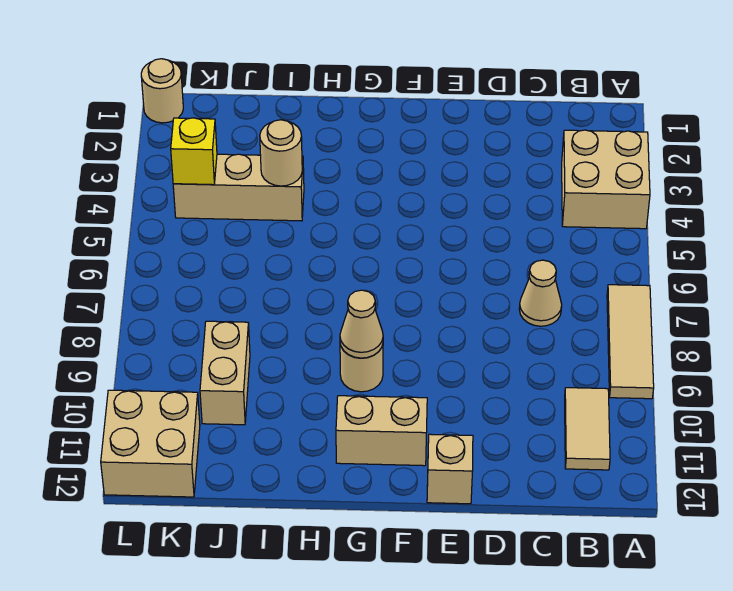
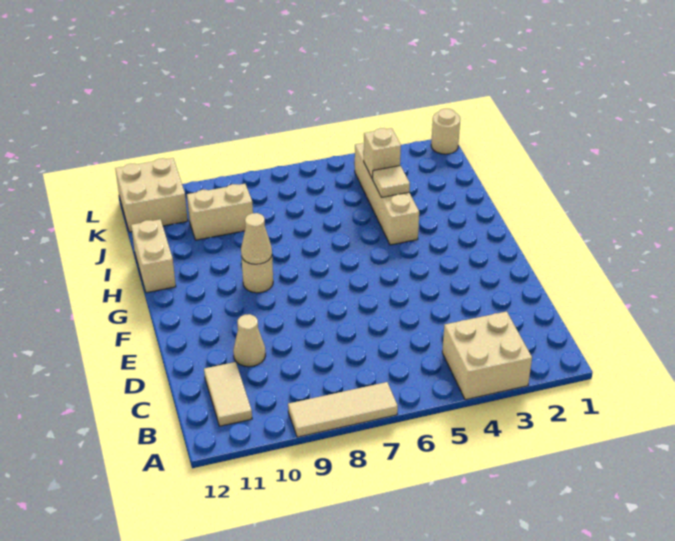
tan tile B10:B11 level 1 -> tan tile B11:C11 level 1
tan cone C7 level 1 -> tan cone D10 level 1
tan brick E12 level 1 -> tan brick J4 level 2
tan brick F11:G11 level 1 -> tan brick H12:I12 level 1
tan brick I4:K4 level 1 -> tan brick H4:K4 level 1
tan round brick I4 level 2 -> tan tile I4 level 2
yellow brick K4 level 2 -> none

